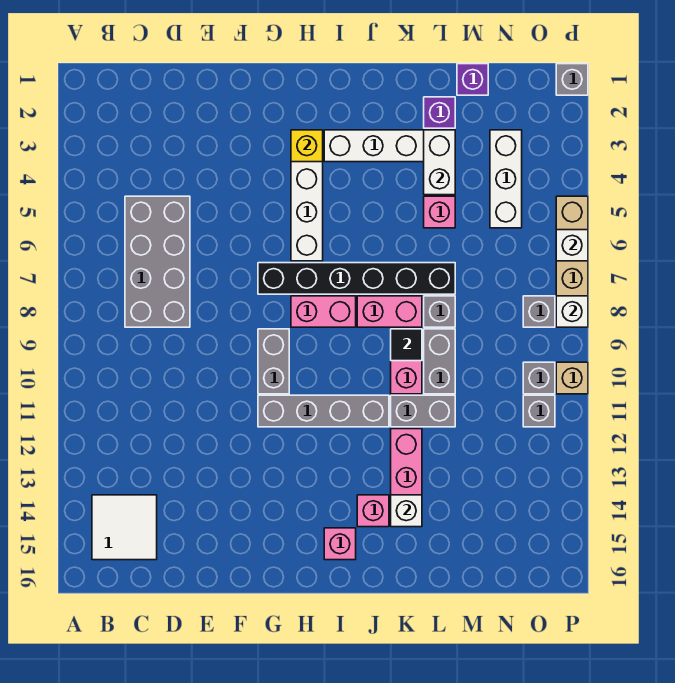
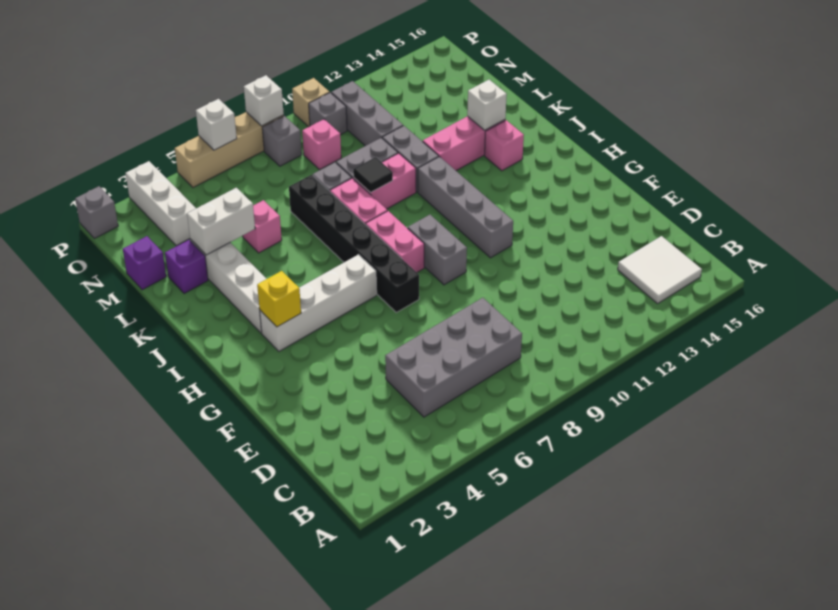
grey brick G9:G10 level 1 -> grey brick G9:H9 level 1
pink brick I15 level 1 -> pink brick N9 level 1
white brick N3:N5 level 1 -> white brick N3:P3 level 1
grey brick O11 level 1 -> grey brick M11:O11 level 1

